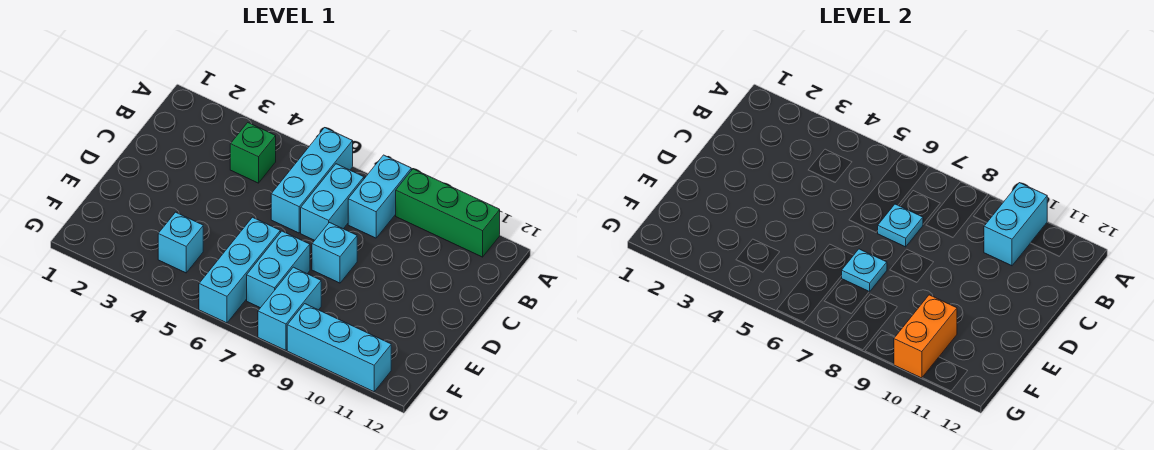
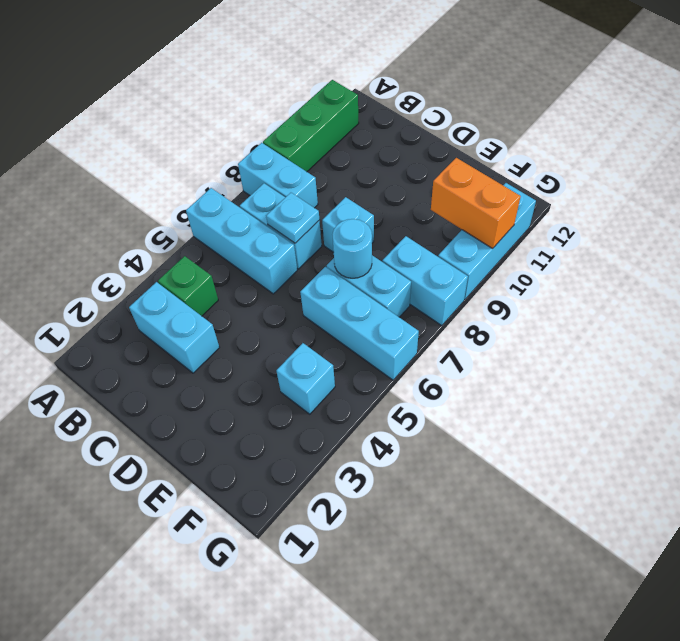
cyan brick A10:B10 level 2 -> cyan brick B3:C3 level 1
cyan plate E7 level 2 -> cyan round brick E7 level 2

